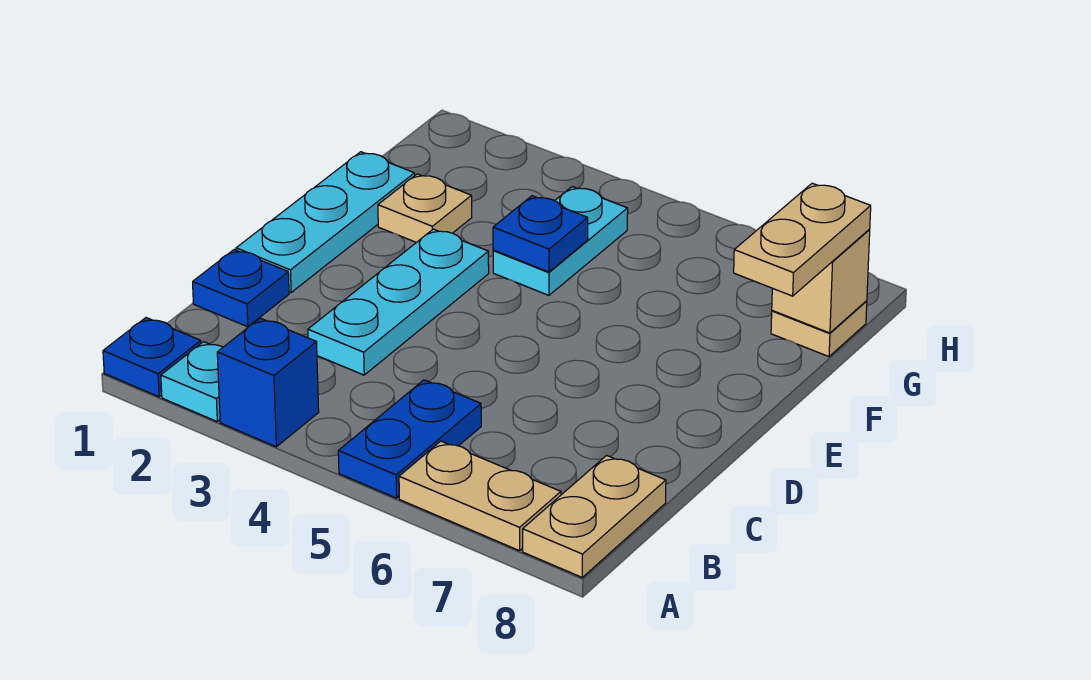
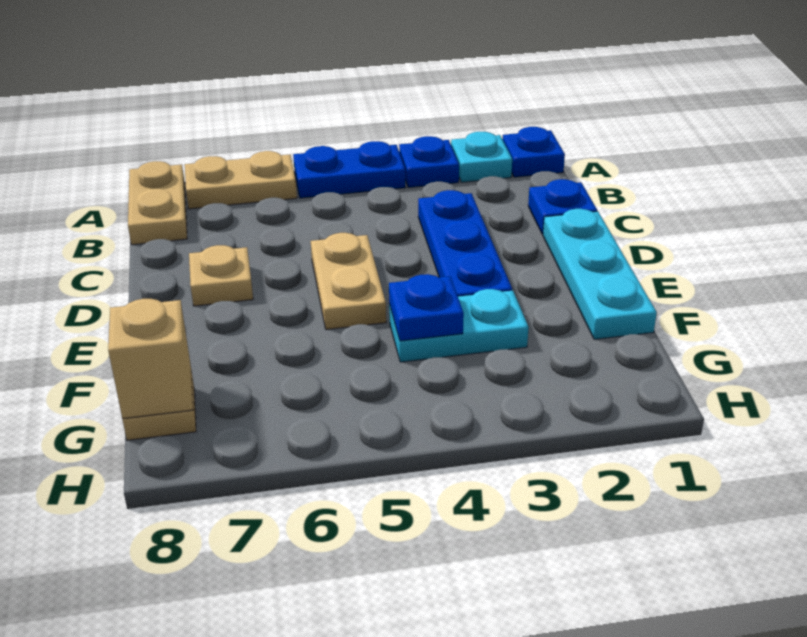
blue brick A3 level 1 -> blue plate A3 level 1
blue plate A5:B5 level 1 -> blue plate A4:A5 level 1
cyan plate C3:E3 level 1 -> blue plate C3:E3 level 1
tan plate F2 level 1 -> tan plate D7 level 1
cyan plate F4:G4 level 1 -> cyan plate F3:F4 level 1
tan plate F8:G8 level 3 -> tan plate D5:E5 level 1

